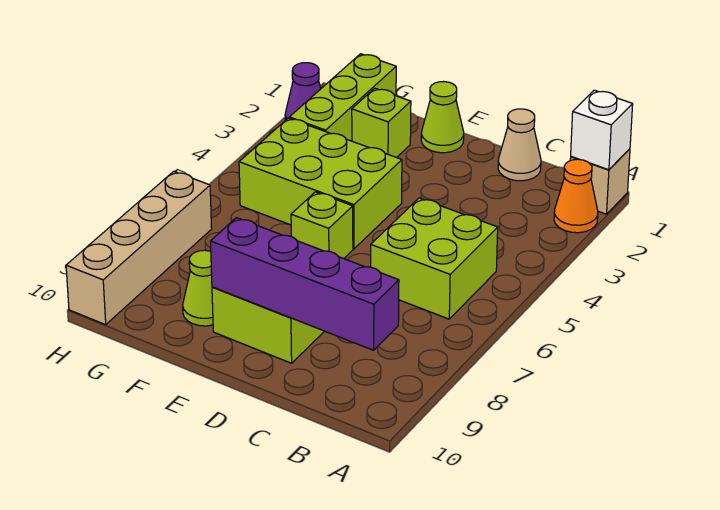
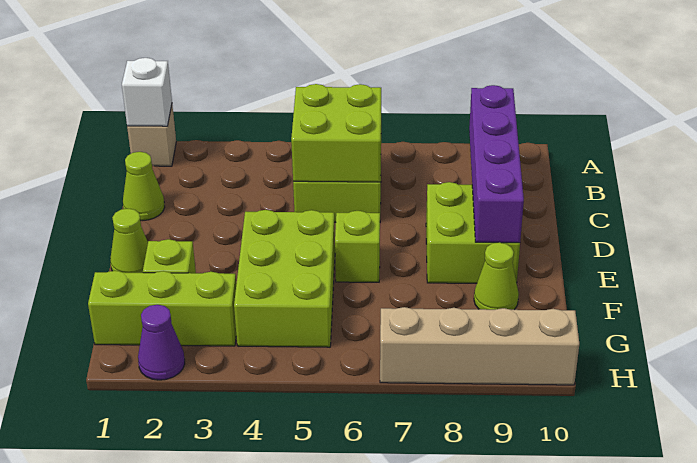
orange cone A2 level 1 -> none
none -> lime brick B5:C6 level 2
tan cone C1 level 1 -> lime cone C1 level 1

